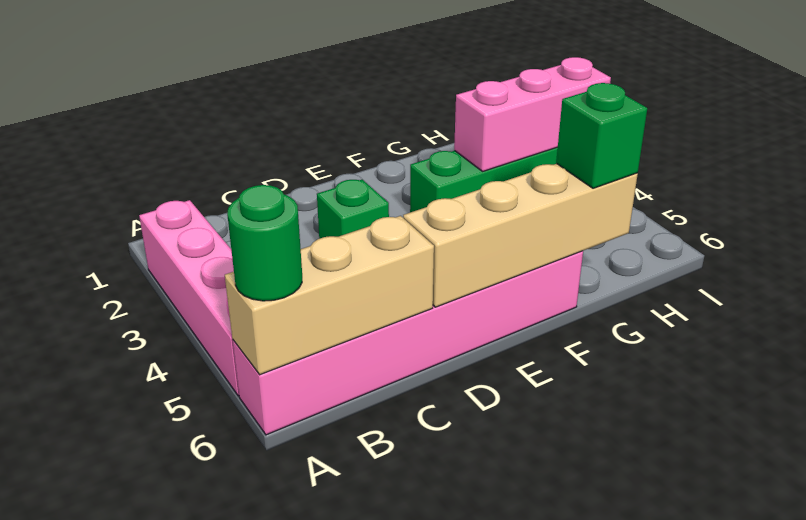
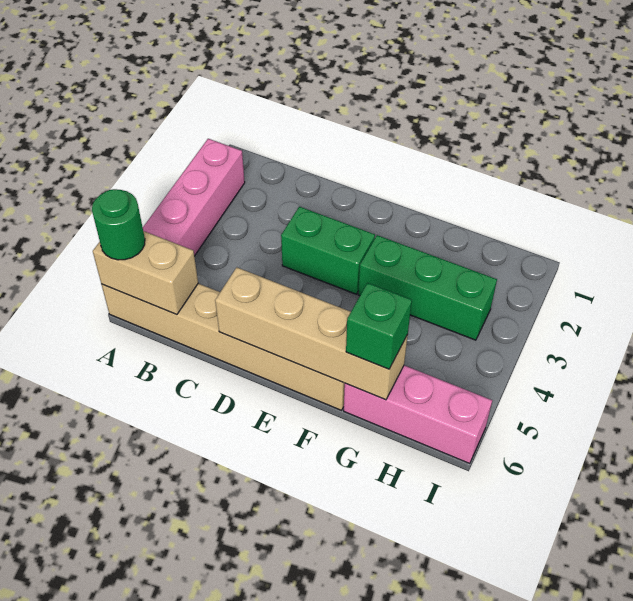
pink brick A6:F6 level 1 -> tan brick A6:F6 level 1
tan brick A6:C6 level 2 -> tan brick A6:B6 level 2
green brick D3 level 1 -> green brick D3:E3 level 1
pink brick G3:I3 level 2 -> pink brick G6:I6 level 1

